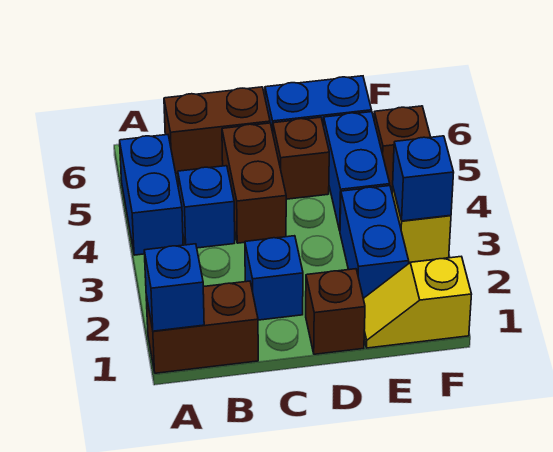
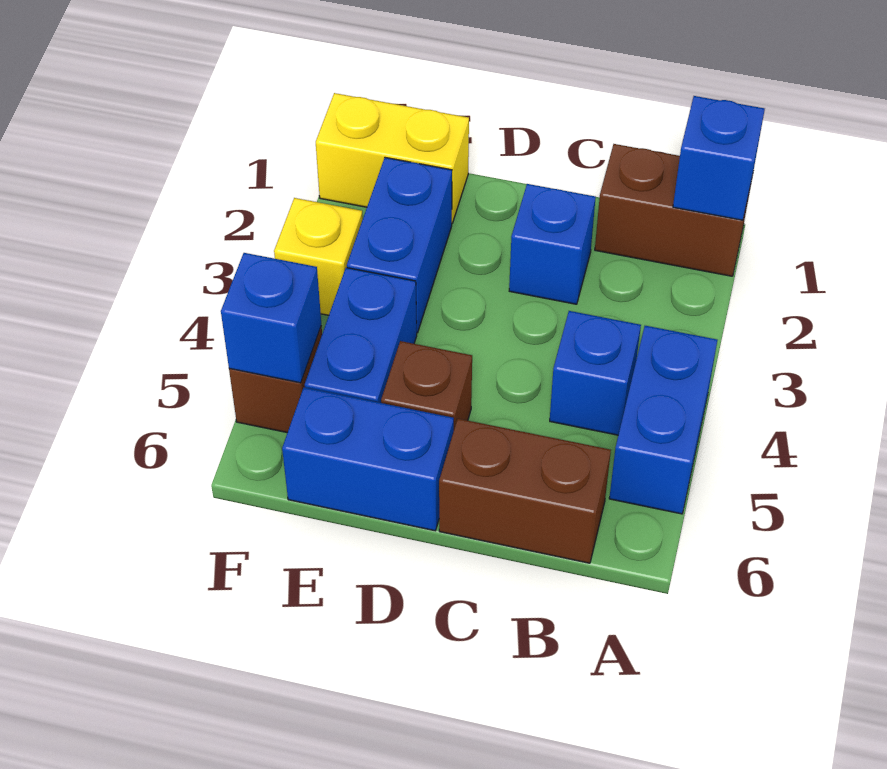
brown brick C4:C5 level 1 -> none
brown brick D1 level 1 -> none
yellow slope E1:F1 level 1 top F -> yellow brick E1:F1 level 1
blue brick F3 level 2 -> blue brick F5 level 2

